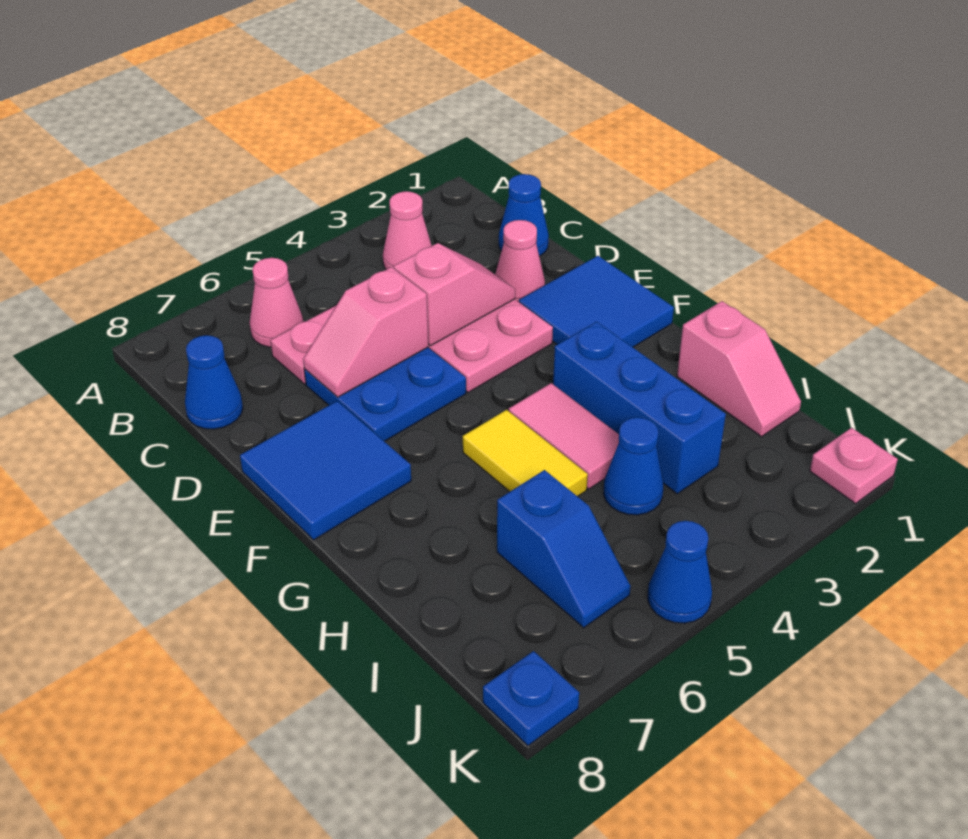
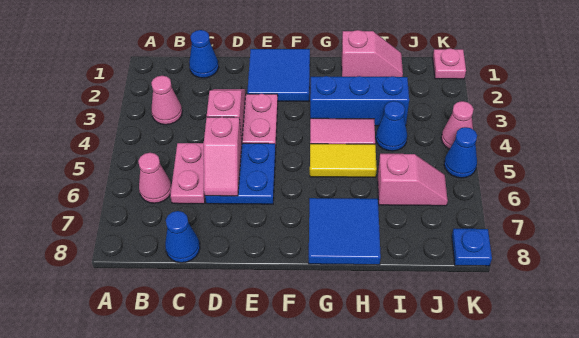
pink cone D2 level 1 -> pink cone K4 level 1
blue tile E7:F8 level 1 -> blue tile G7:H8 level 1
blue slope I6:J6 level 1 top I -> pink slope I6:J6 level 1 top I

